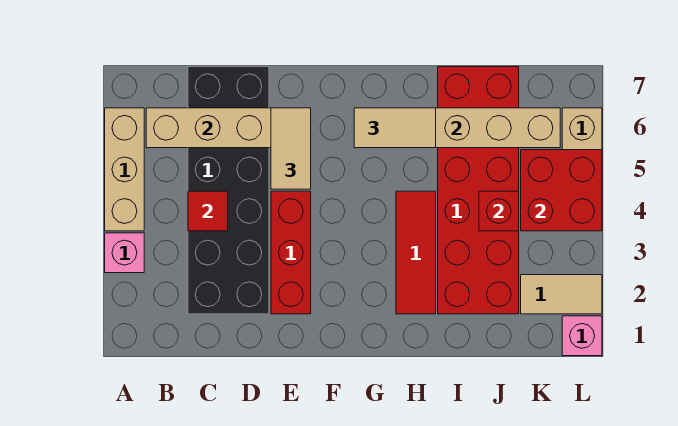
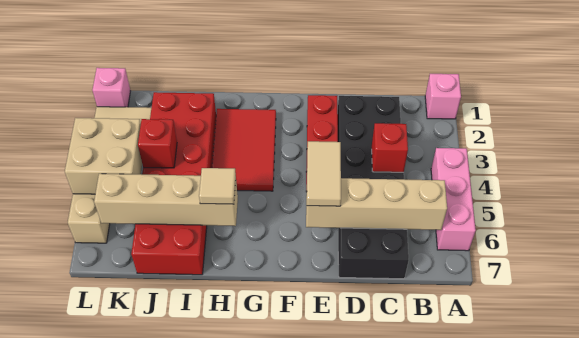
pink brick A3 level 1 -> pink brick A1 level 1
tan brick A4:A6 level 1 -> pink brick A4:A6 level 1
red tile C4 level 2 -> red brick C4 level 2
tan tile G6:H6 level 3 -> tan tile H6 level 3
red tile H2:H4 level 1 -> red tile G2:H4 level 1
red brick K4:L5 level 2 -> tan brick K4:L5 level 2

